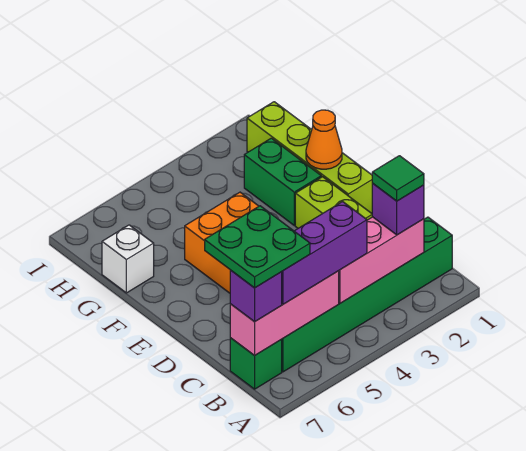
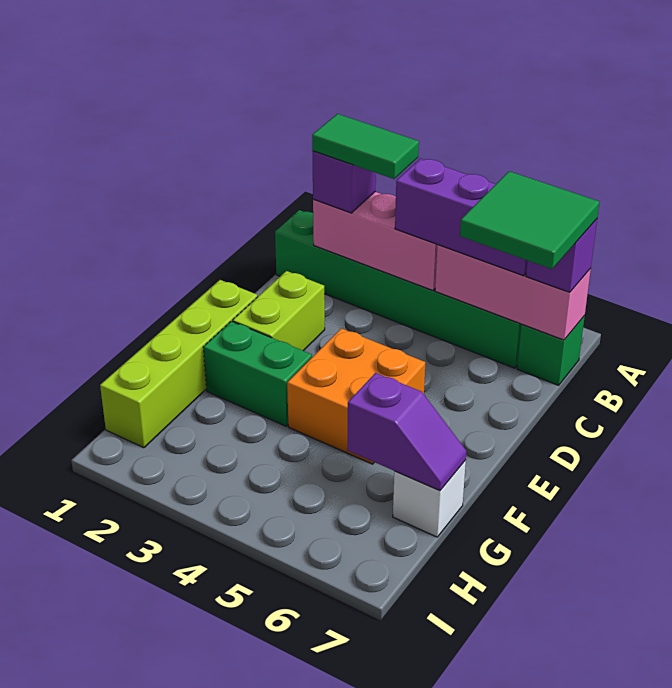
green tile B2 level 4 -> green tile B2:B3 level 4
green plate B6:C7 level 4 -> green tile B6:C7 level 4
orange cone F1 level 2 -> none
green brick F2:G2 level 1 -> green brick F2:F3 level 1
none -> purple slope G6:G7 level 2 top 6

